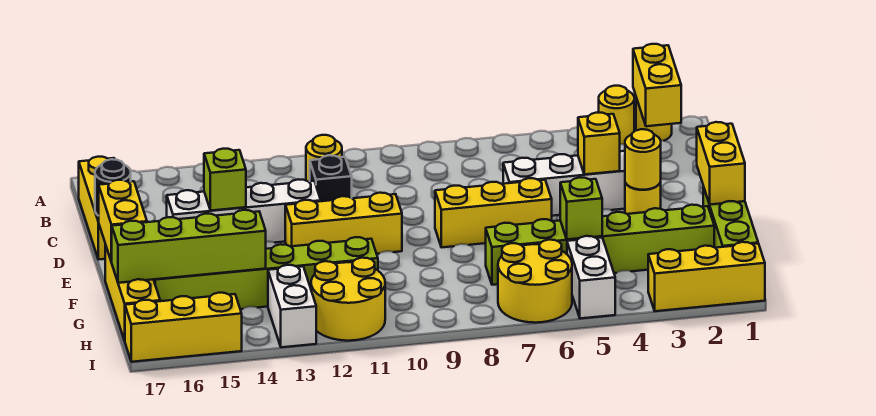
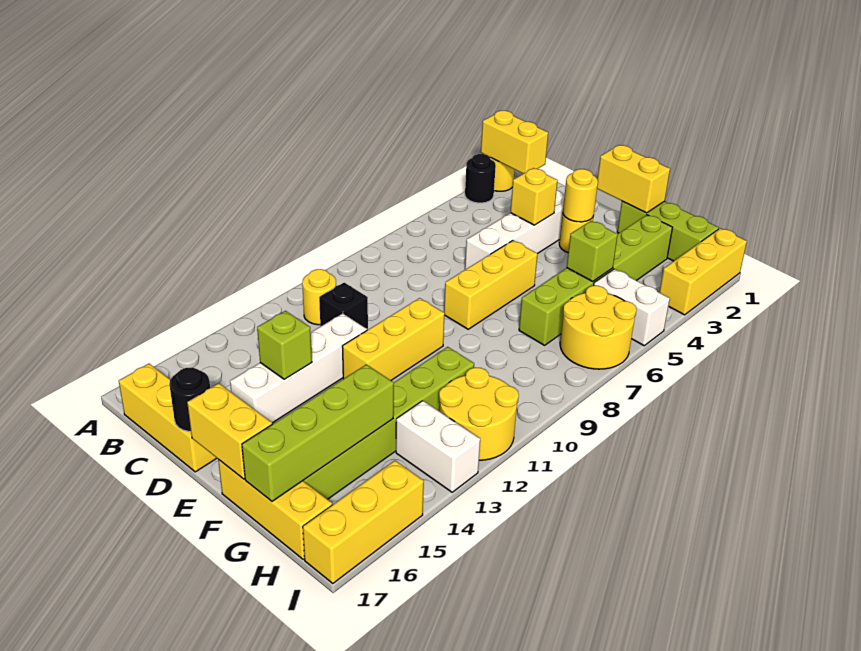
yellow round brick A3 level 1 -> black round brick A3 level 1

